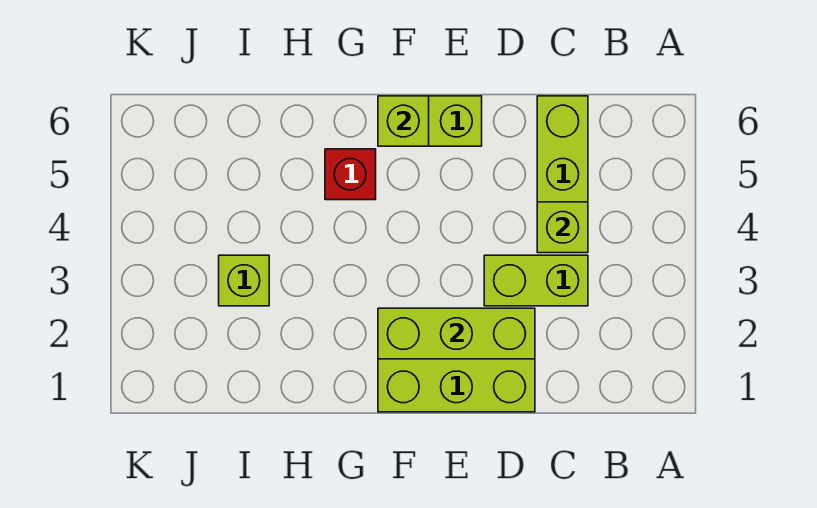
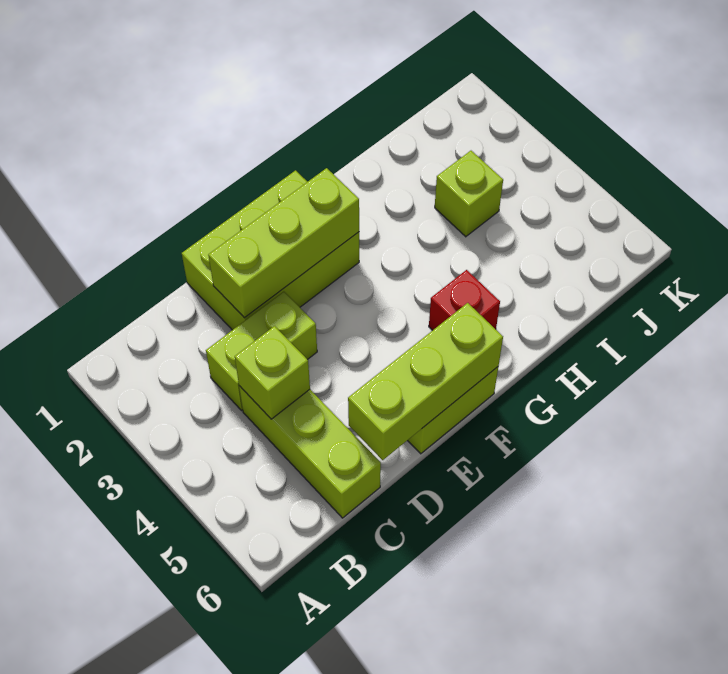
lime brick F6 level 2 -> lime brick D6:F6 level 2

